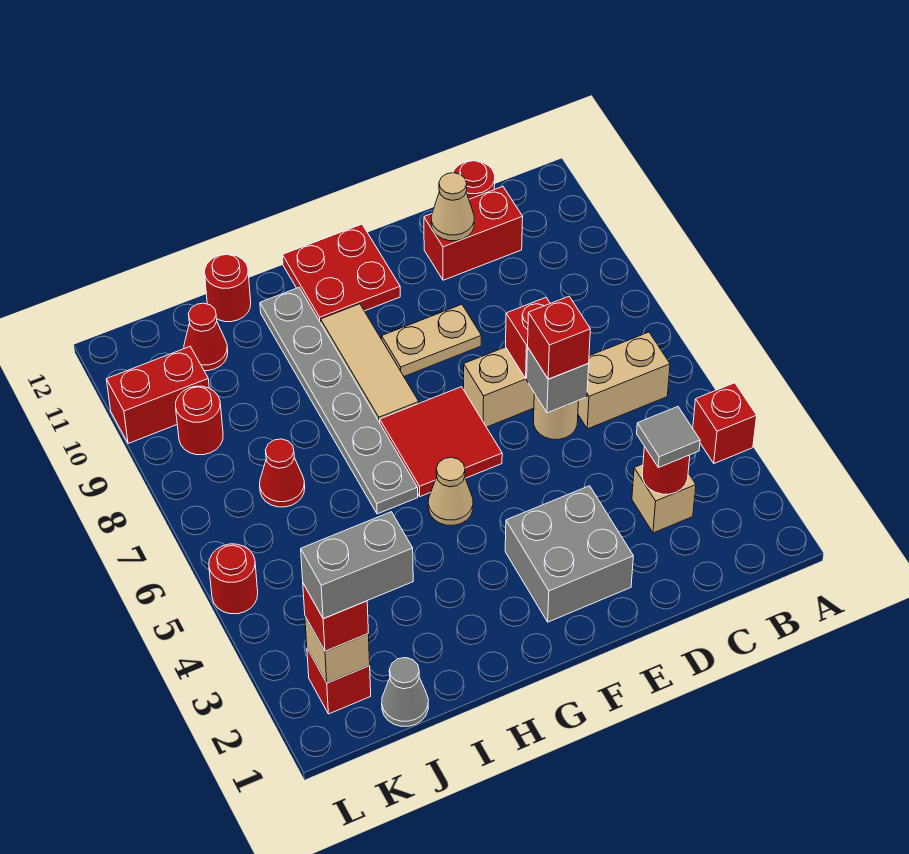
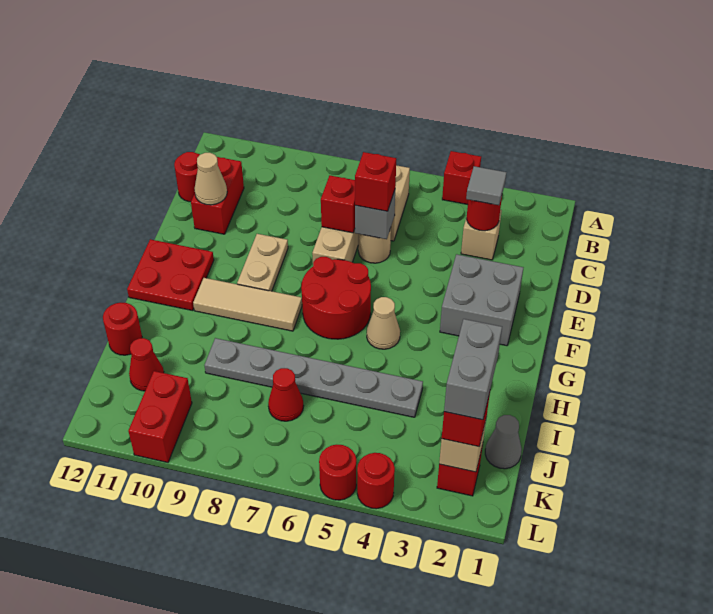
red tile F6:G7 level 1 -> red round brick F6:G7 level 1
grey plate H6:H11 level 1 -> grey plate I4:I9 level 1
red round brick K9 level 1 -> red round brick L4 level 1

